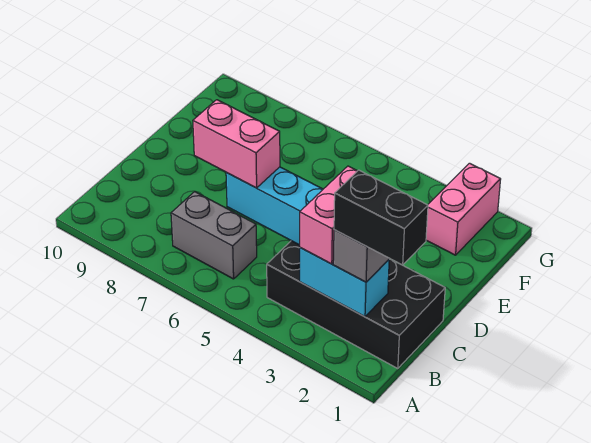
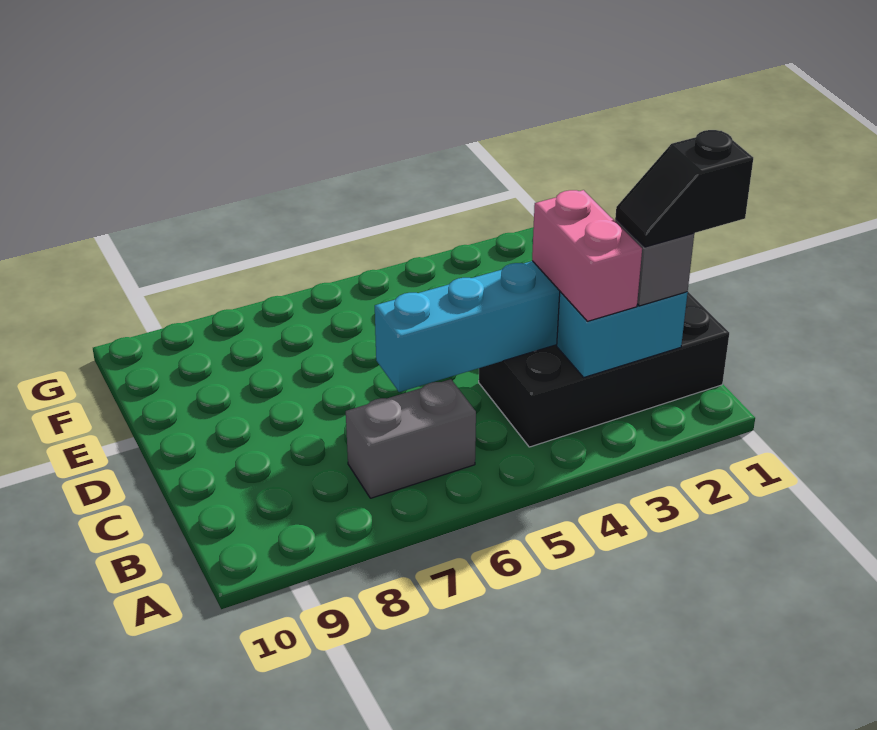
black brick B1:B2 level 4 -> black slope B1:B2 level 4 top 1
pink brick C6:C7 level 3 -> none
pink brick F2:G2 level 1 -> none

